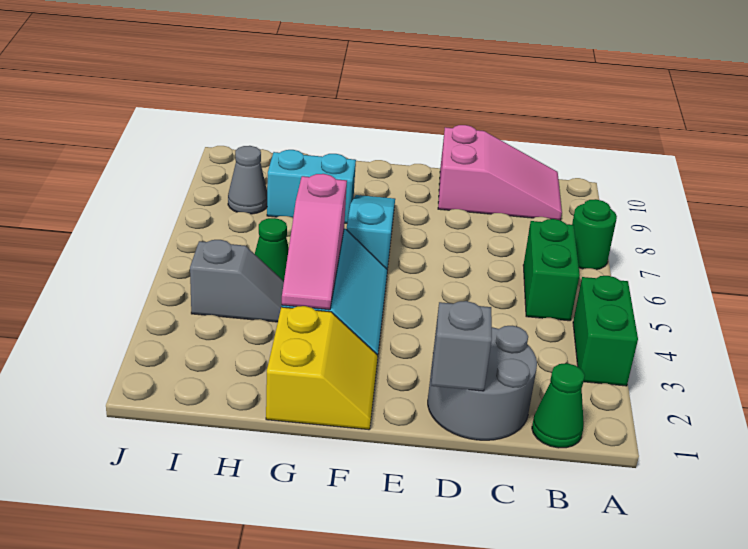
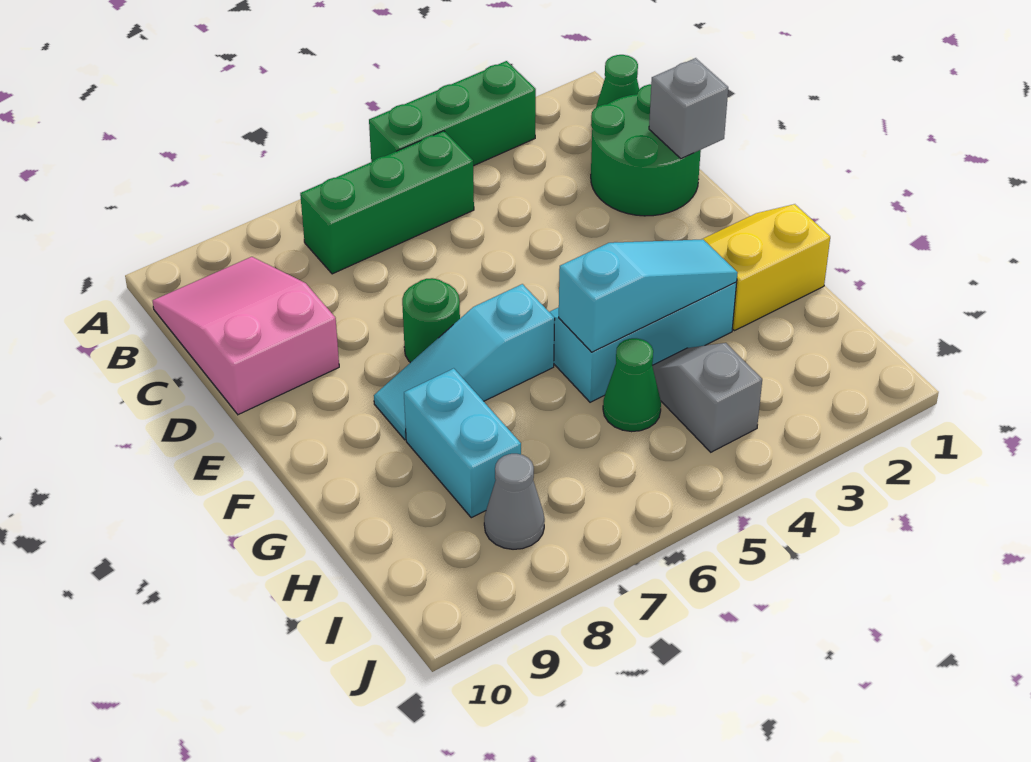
green brick A3:A4 level 1 -> green brick A3:A5 level 1
green round brick A7 level 1 -> green round brick E7 level 1
green brick B5:B6 level 1 -> green brick B5:B7 level 1
grey round brick C1:D2 level 1 -> green round brick C1:D2 level 1
pink slope G3:G5 level 2 top 5 -> cyan slope G3:G5 level 2 top 5

